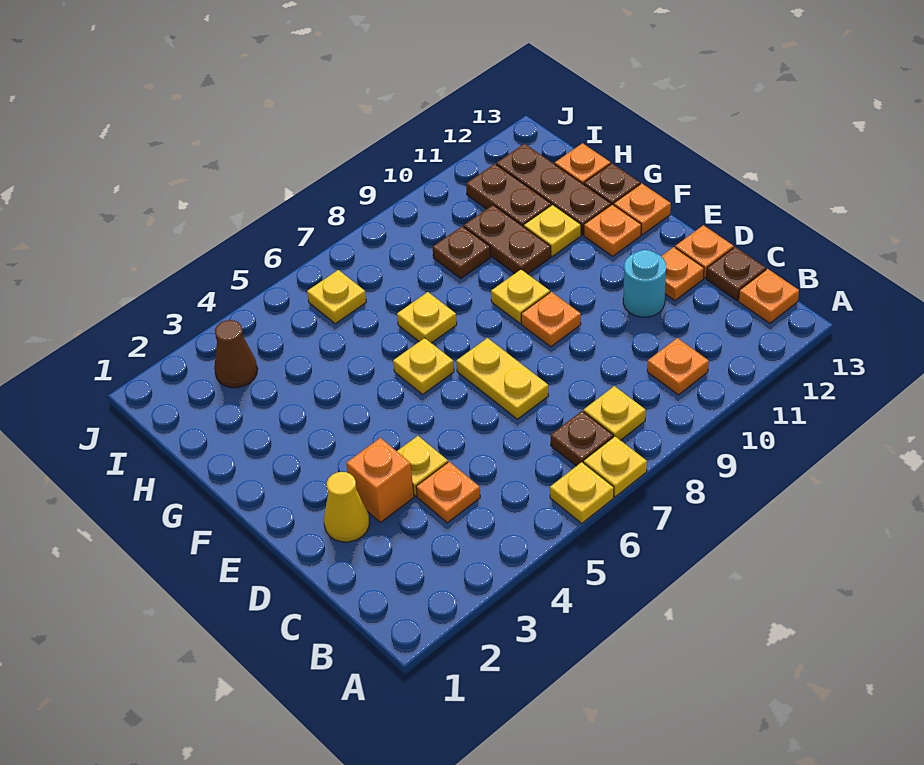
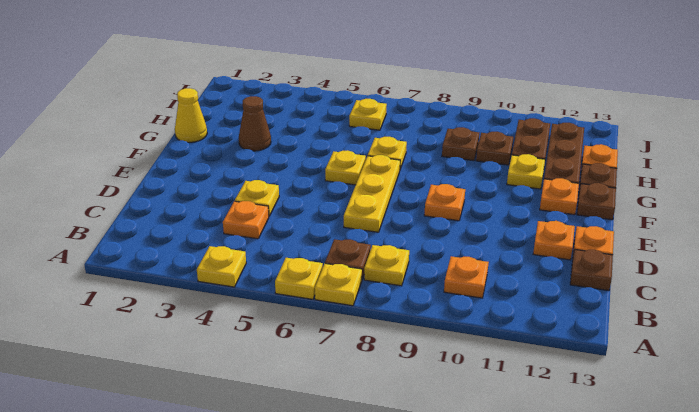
orange plate B13 level 1 -> none
yellow cone D2 level 1 -> yellow cone G1 level 1
orange brick D3 level 1 -> none
yellow plate D7:E7 level 1 -> yellow plate D7:F7 level 1
cyan round brick D11 level 1 -> none
yellow plate F9 level 1 -> yellow plate A4 level 1
orange plate F13 level 1 -> brown plate F13 level 1
brown plate G10:H10 level 1 -> brown plate H10 level 1
brown cone I3 level 1 -> brown cone G3 level 1

